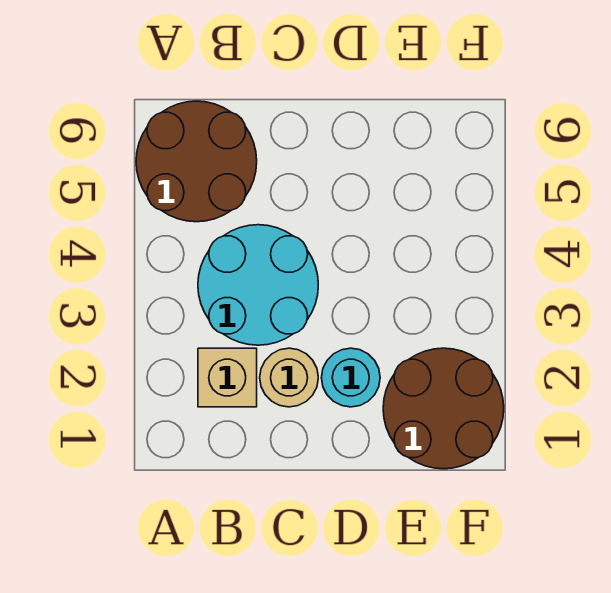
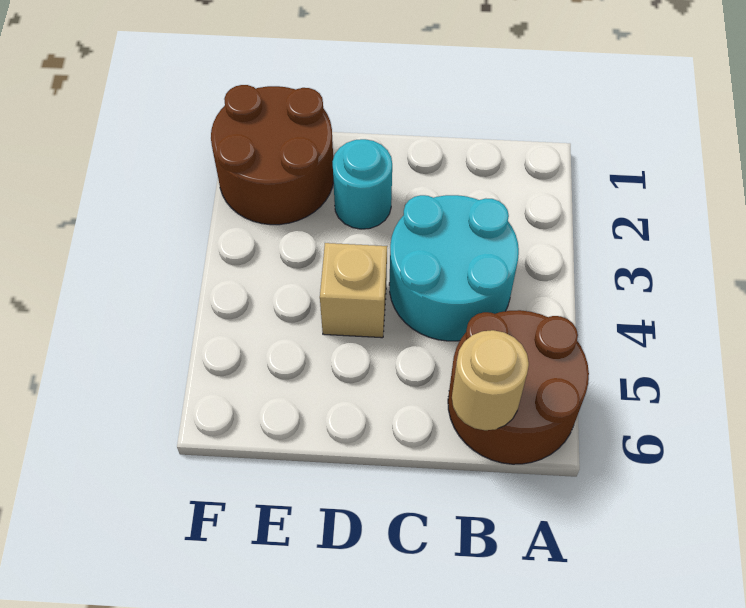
tan brick B2 level 1 -> tan brick D4 level 1
tan round brick C2 level 1 -> tan round brick B6 level 2

